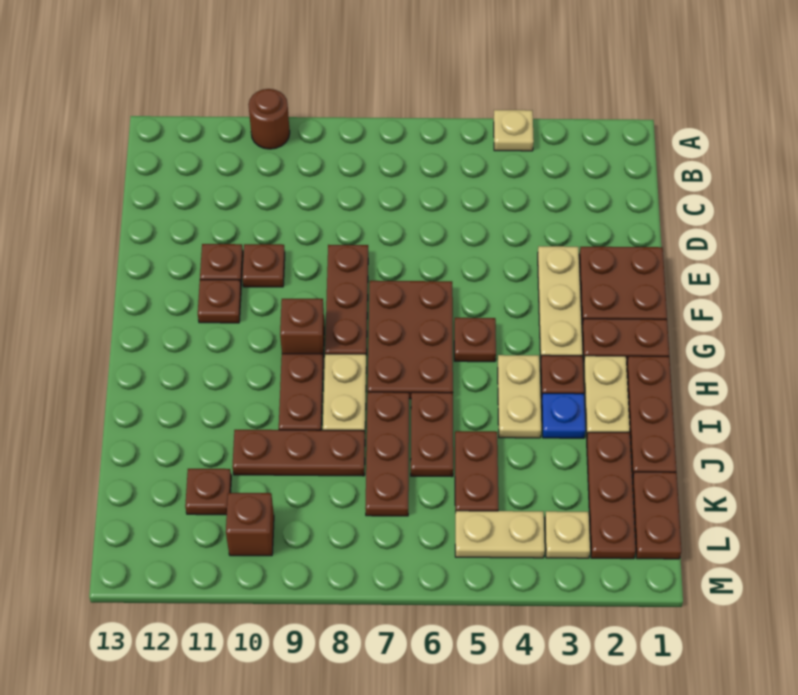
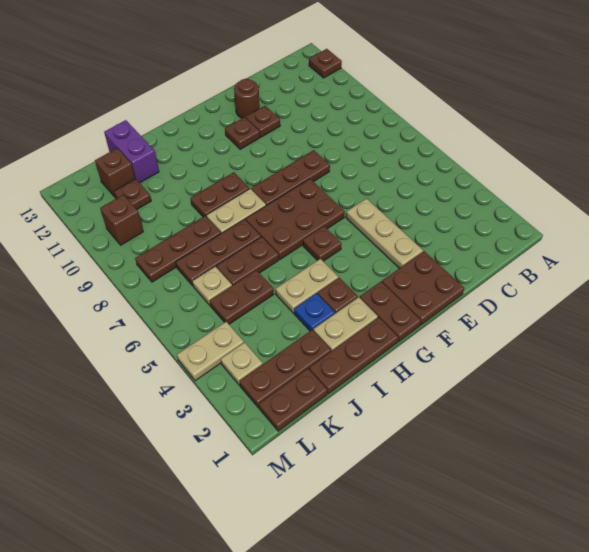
tan plate A4 level 1 -> tan plate K6 level 1
brown round brick A10 level 1 -> brown round brick E12 level 1
tan plate E3:G3 level 1 -> tan plate E3:E5 level 1
brown plate E10 level 1 -> brown plate A12 level 1
brown brick G9 level 1 -> brown brick K12 level 1
brown plate J8:J10 level 1 -> brown plate J8:L8 level 1
none -> purple brick J12:J13 level 1
tan plate L4:L5 level 1 -> tan plate L4:M4 level 1

